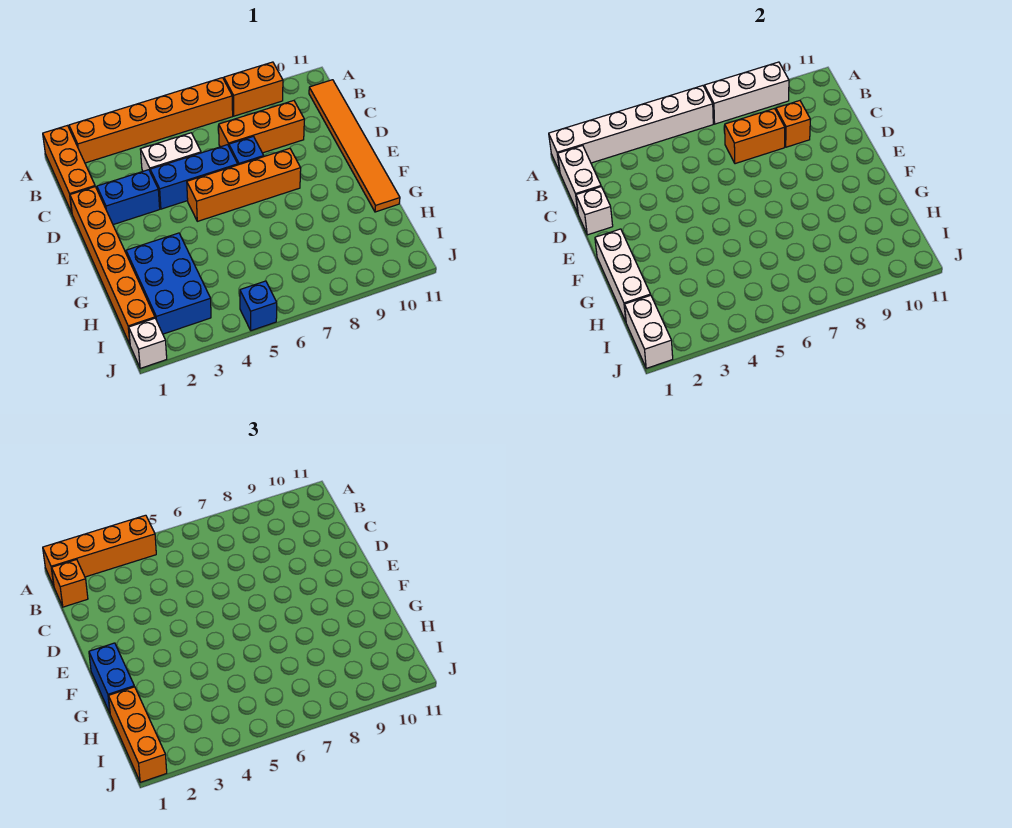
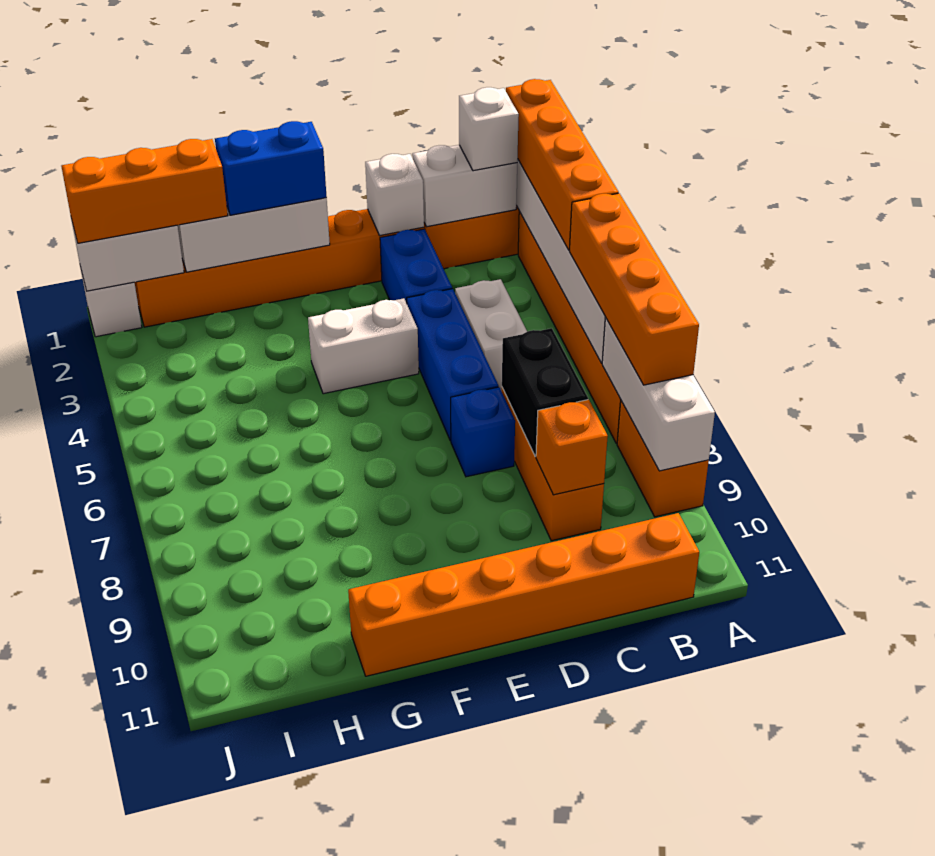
orange brick B1 level 3 -> white brick B1 level 3
orange tile B11:G11 level 1 -> orange brick B11:G11 level 1
orange brick C7:C8 level 2 -> black brick C7:C8 level 2
none -> white brick E4:F4 level 1
orange brick E5:E8 level 1 -> orange brick A5:A8 level 3
blue brick G2:I3 level 1 -> none
blue brick J5 level 1 -> none

